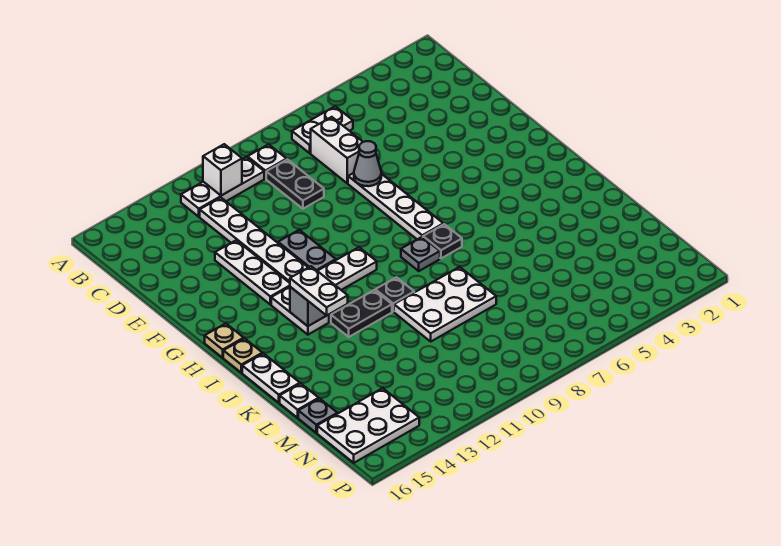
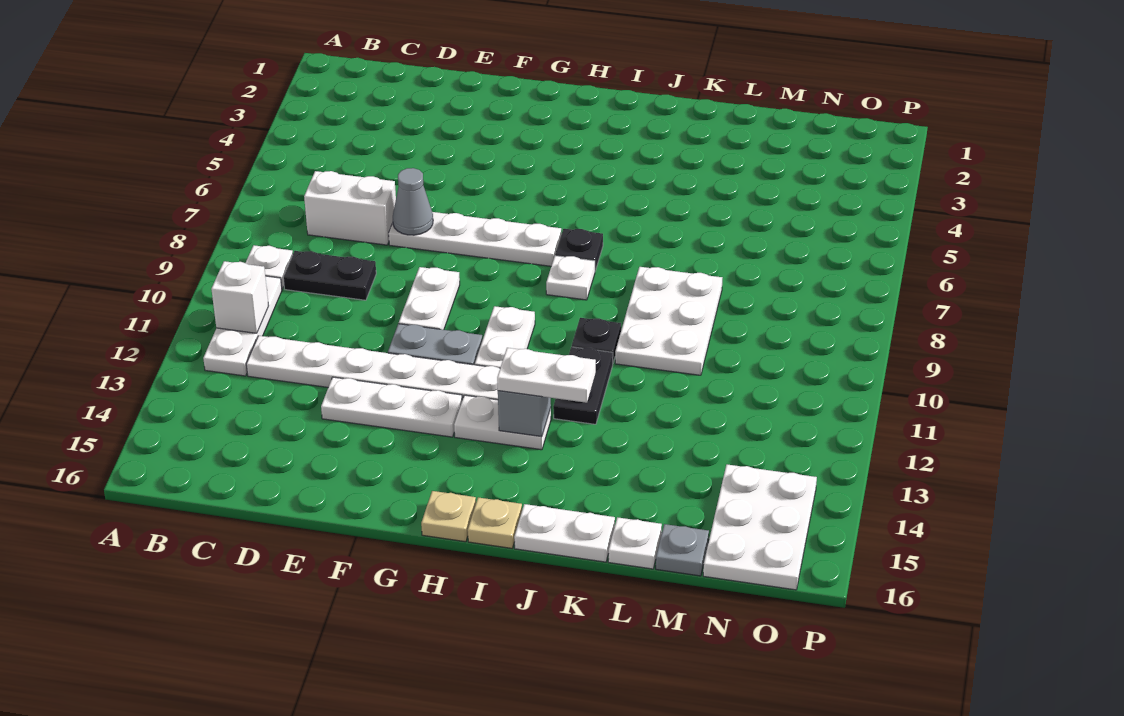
white plate B6:B7 level 1 -> white plate F9:F10 level 1
grey plate I8 level 1 -> white plate I8 level 1

